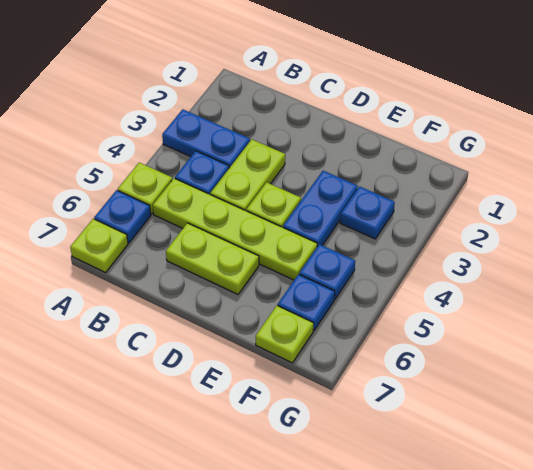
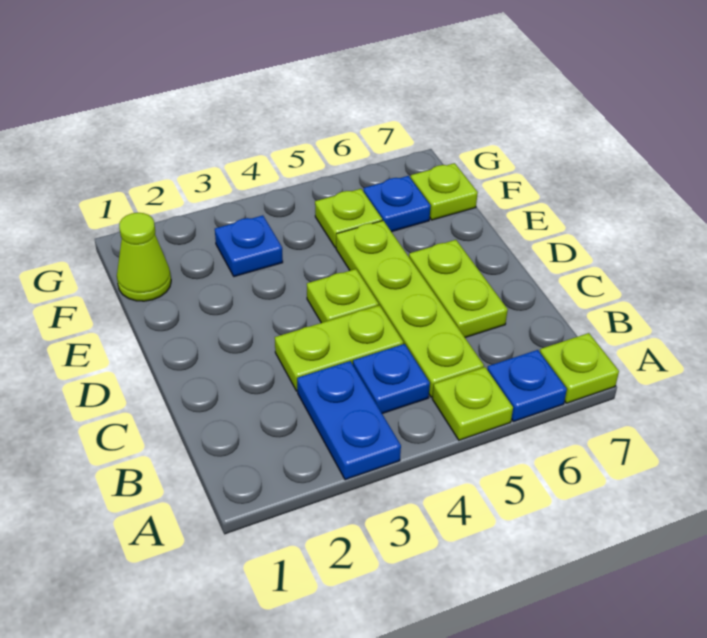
blue plate E3:E4 level 1 -> none
none -> lime cone F1 level 1
blue plate F5 level 1 -> lime plate F5 level 1

